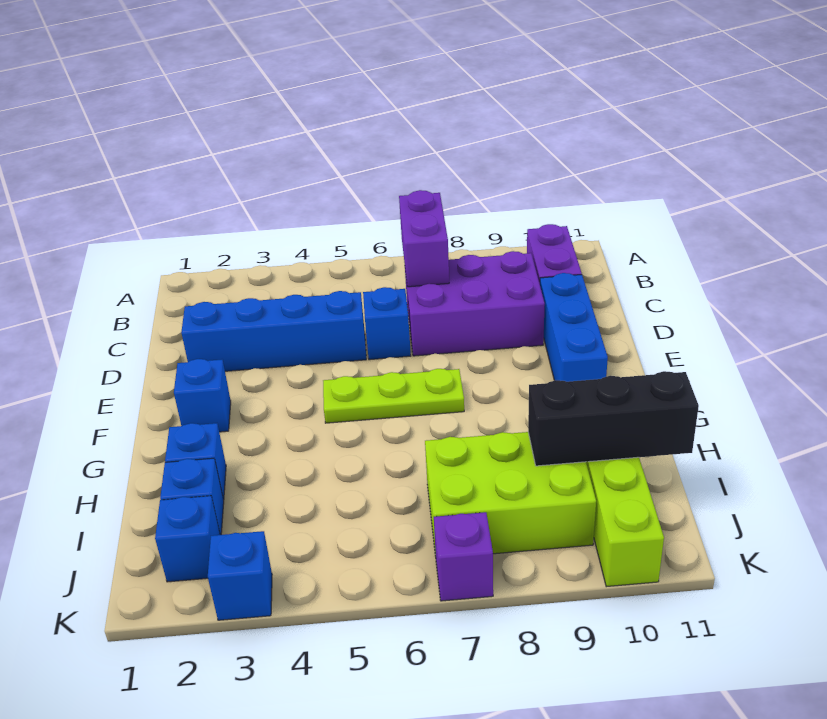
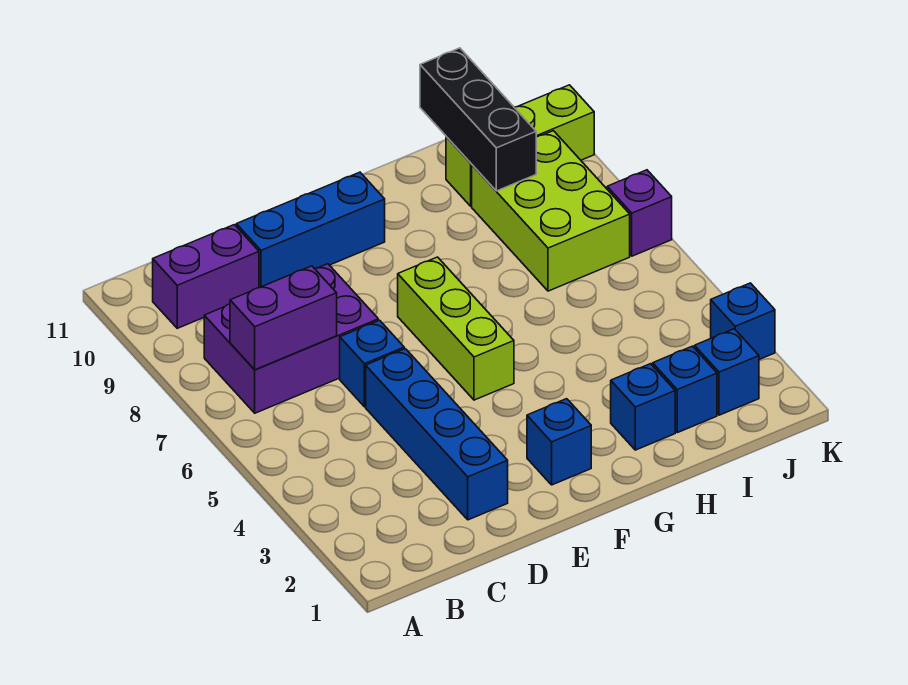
purple brick C7:D9 level 1 -> purple brick B7:D8 level 1
lime plate F5:F7 level 1 -> lime brick F5:F7 level 1

